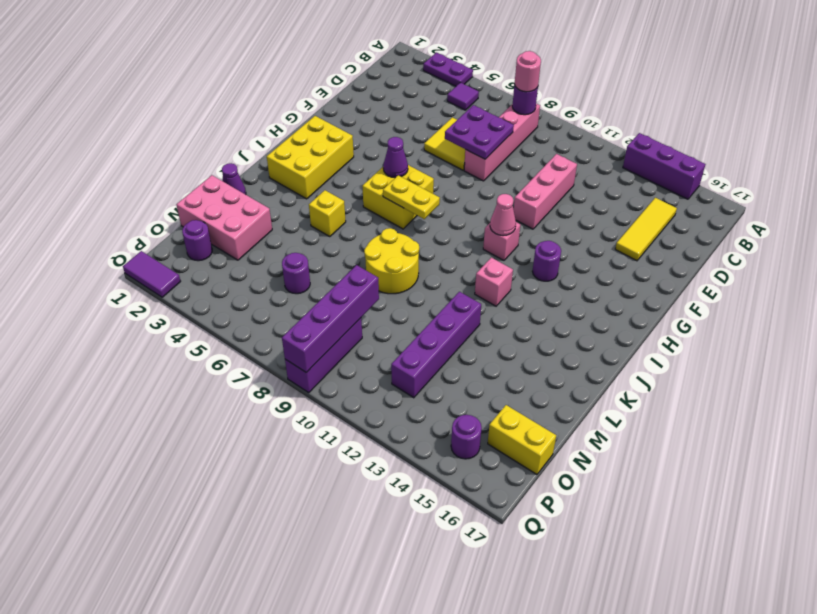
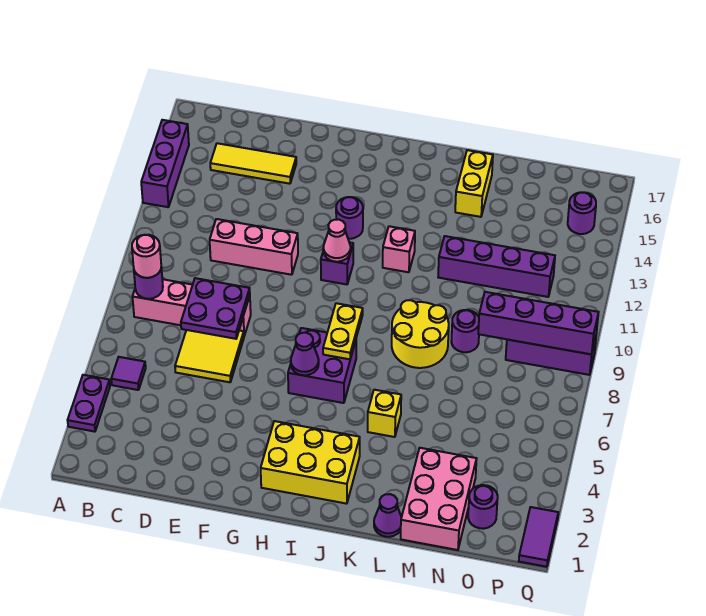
yellow brick H6:I7 level 1 -> purple brick H6:I7 level 1
pink brick H11 level 1 -> purple brick H11 level 1
purple round brick N6 level 1 -> purple round brick M9 level 1
yellow brick O16:O17 level 1 -> yellow brick L15:L16 level 1

